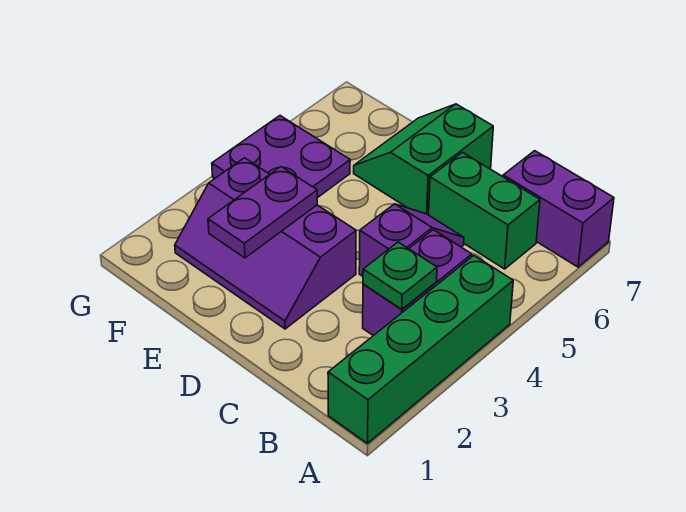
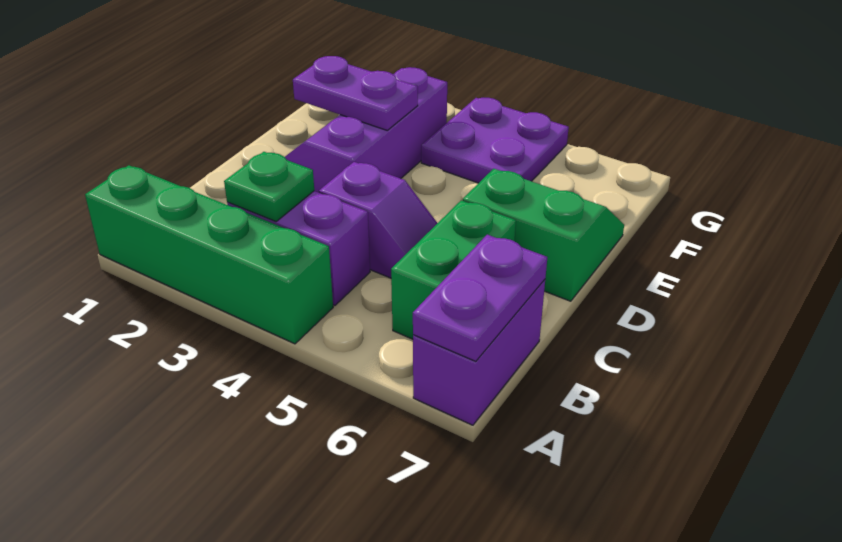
none -> purple plate A7:B7 level 2

